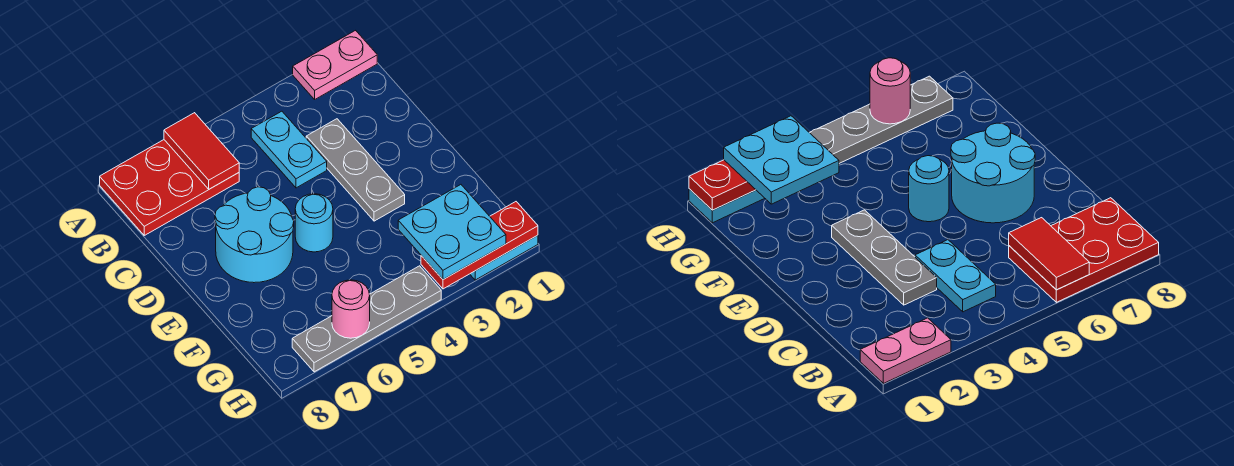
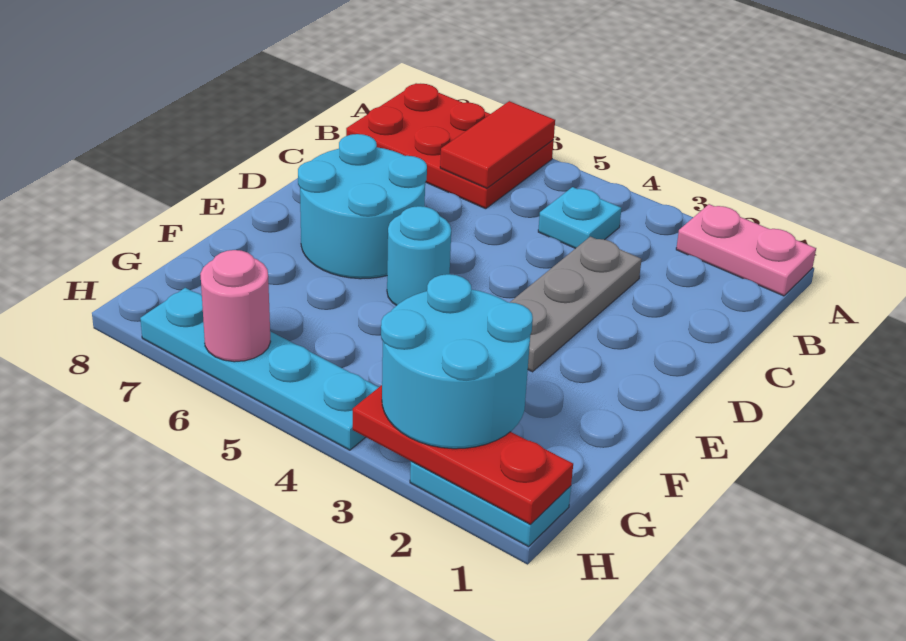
cyan plate B4:C4 level 1 -> cyan plate B4 level 1
cyan plate G2:H3 level 3 -> cyan round brick G2:H3 level 3
grey plate H4:H7 level 1 -> cyan plate H4:H7 level 1

